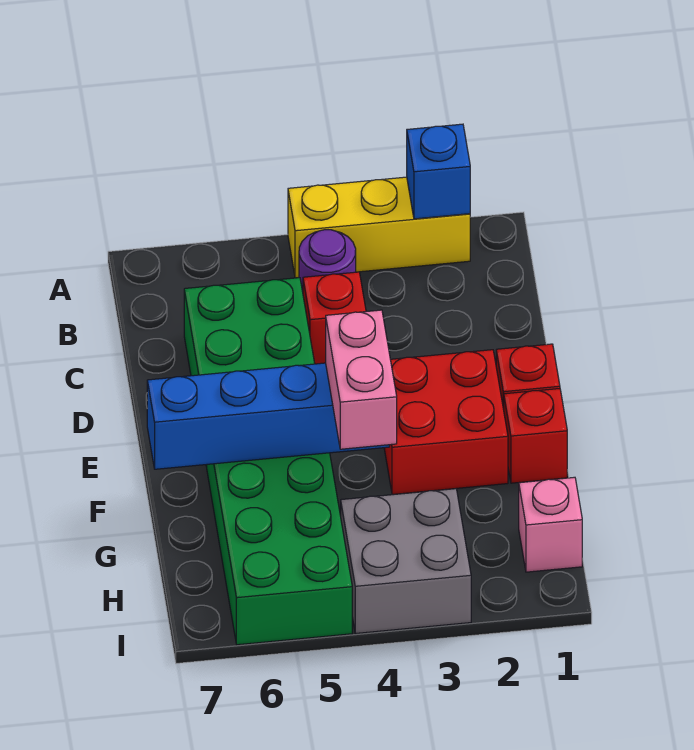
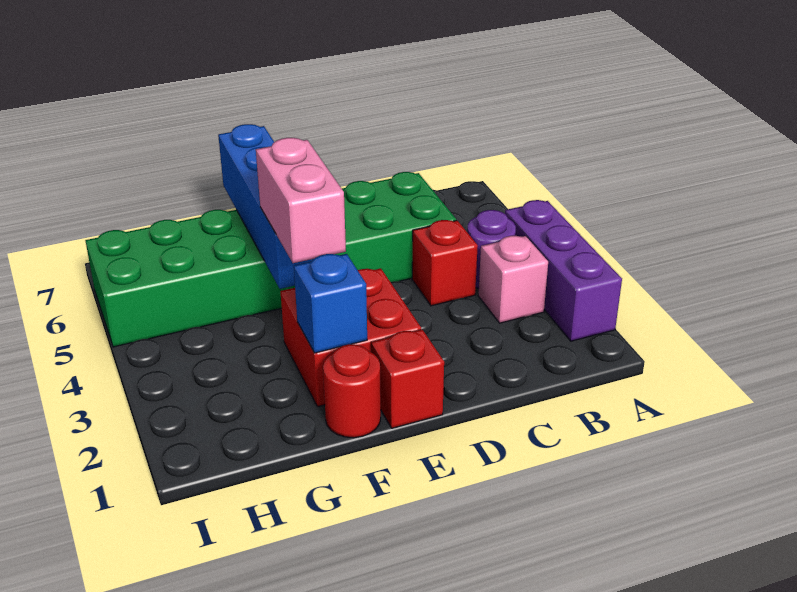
yellow brick A2:A4 level 1 -> purple brick A2:A4 level 1
blue brick A2 level 2 -> blue brick F2 level 2
red brick F1 level 1 -> red round brick F1 level 1
pink brick F4:G4 level 3 -> pink brick F3:F4 level 3
pink brick H1 level 1 -> pink brick B3 level 1
grey brick H3:I4 level 1 -> none

